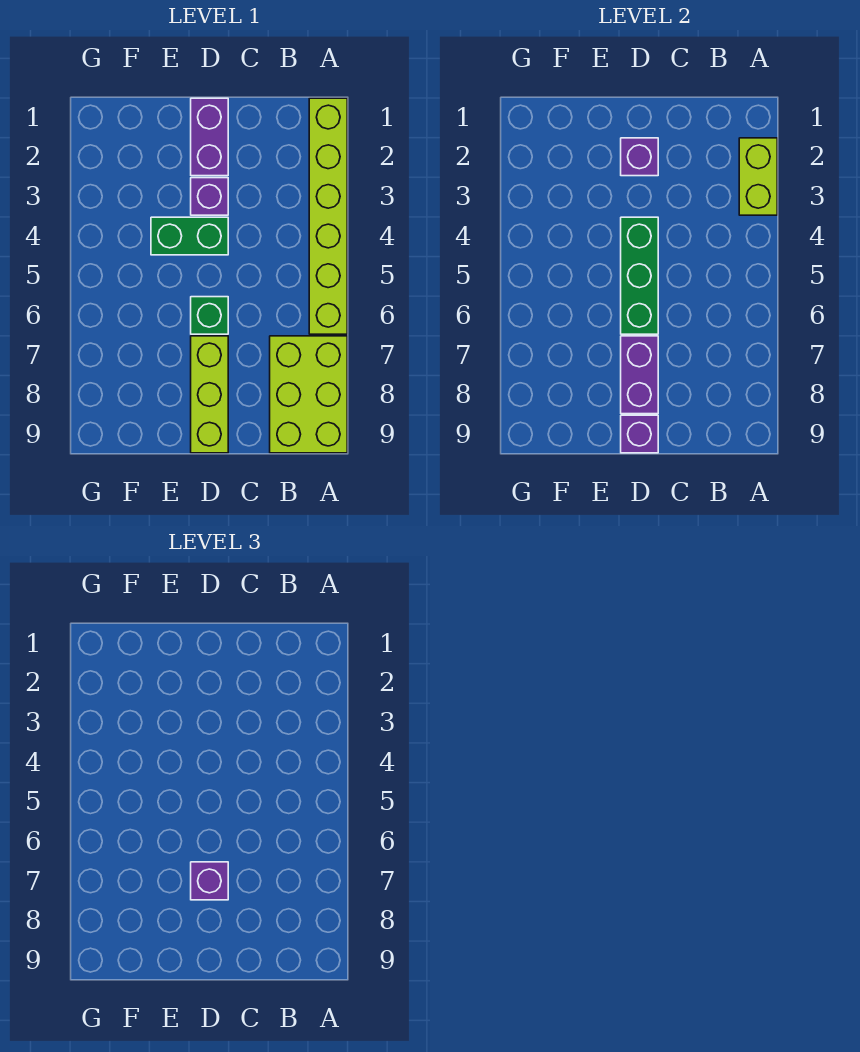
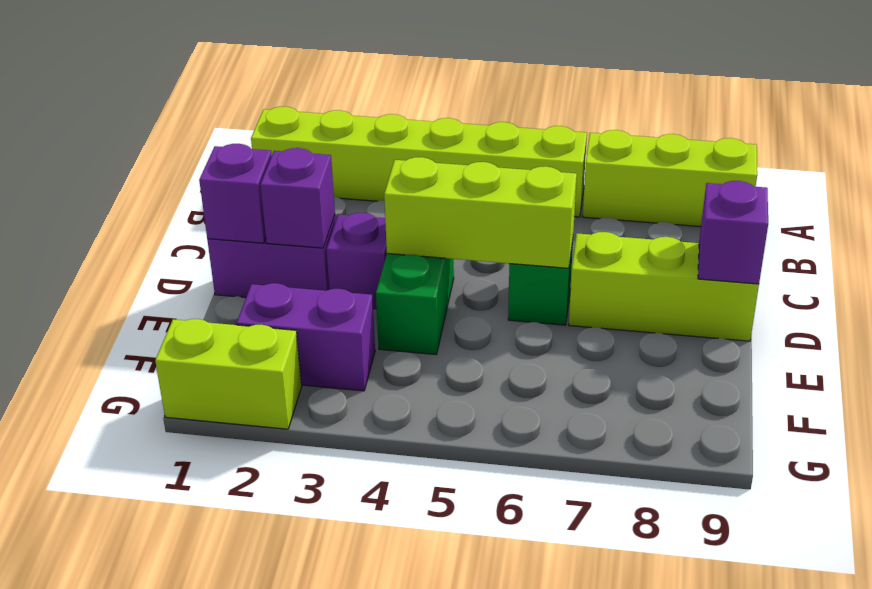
lime brick A2:A3 level 2 -> lime brick G1:G2 level 1
lime brick A7:B9 level 1 -> lime brick A7:A9 level 1
green brick D4:D6 level 2 -> lime brick D4:D6 level 2
purple brick D7:D8 level 2 -> purple brick F2:F3 level 1
purple brick D7 level 3 -> purple brick D1 level 2

